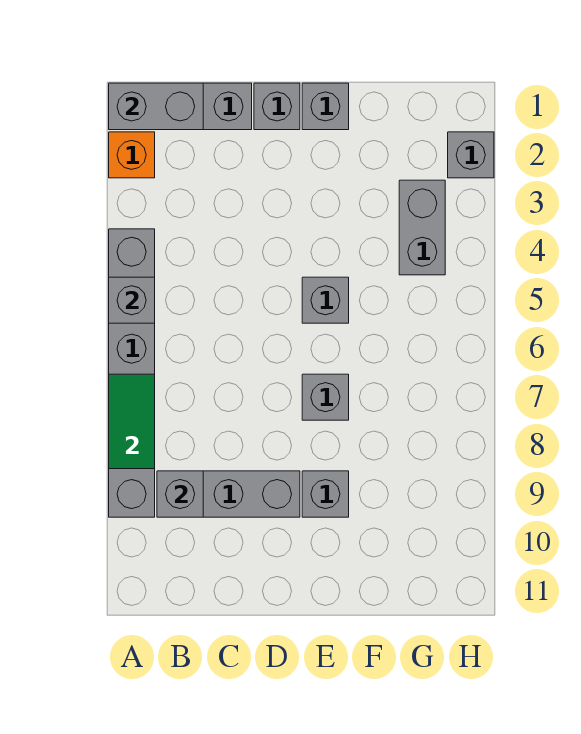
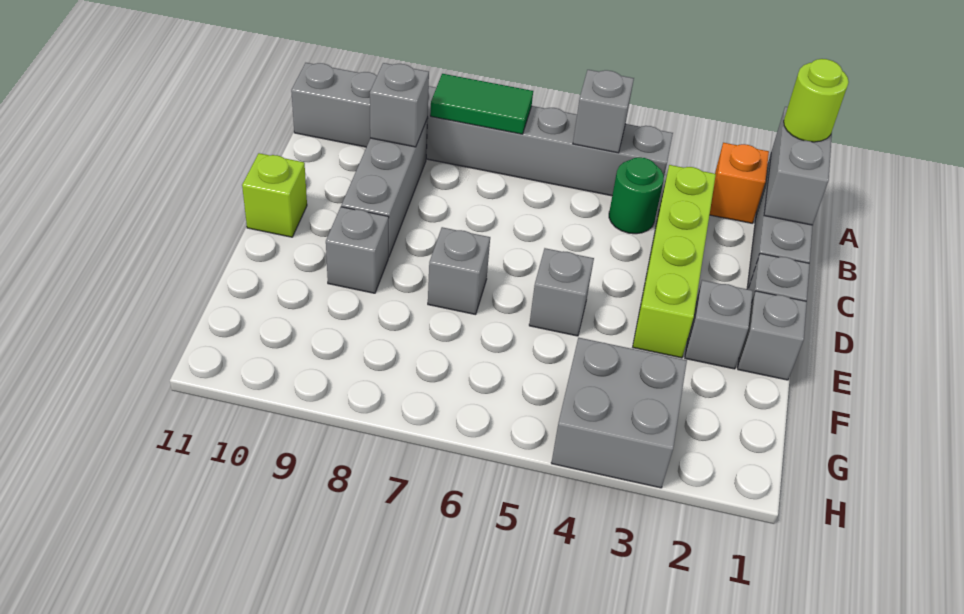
none -> lime round brick A1 level 3
grey brick A4:A9 level 1 -> grey brick A4:A11 level 1
none -> lime brick B3:E3 level 1
none -> green round brick B4 level 1
none -> lime brick D11 level 1
grey brick G3:G4 level 1 -> grey brick G3:H4 level 1
grey brick H2 level 1 -> grey brick E2 level 1

